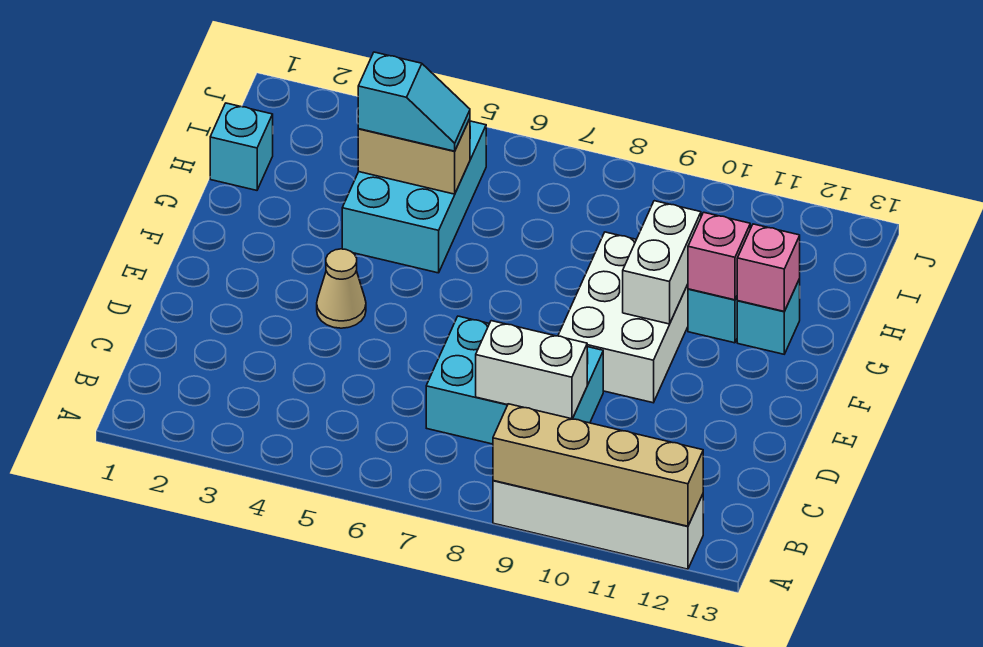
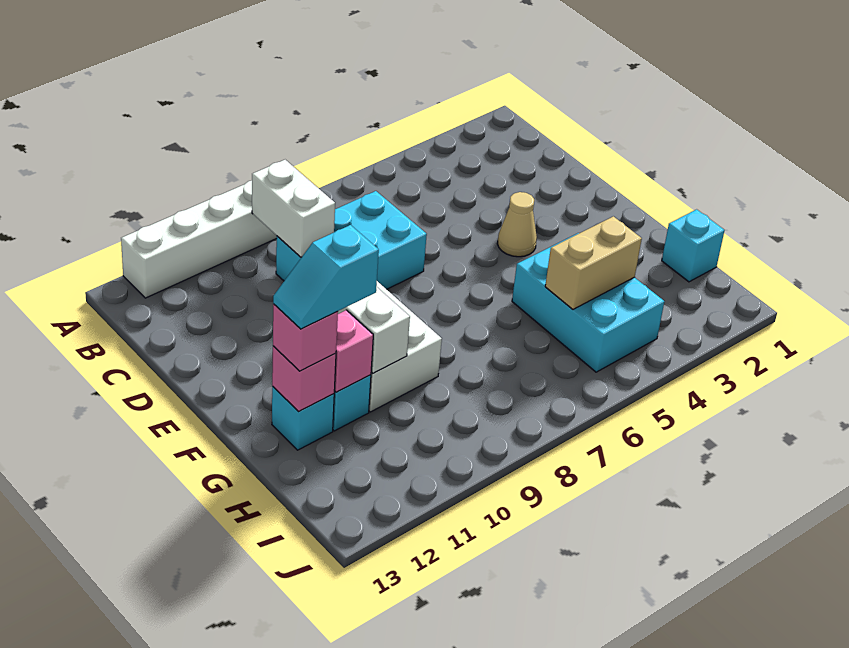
tan brick A9:A12 level 2 -> none
white brick C8:C9 level 2 -> white brick B9:C9 level 2
none -> pink brick G12 level 3
cyan slope H4:H5 level 3 top 4 -> cyan slope G11:G12 level 4 top 11

